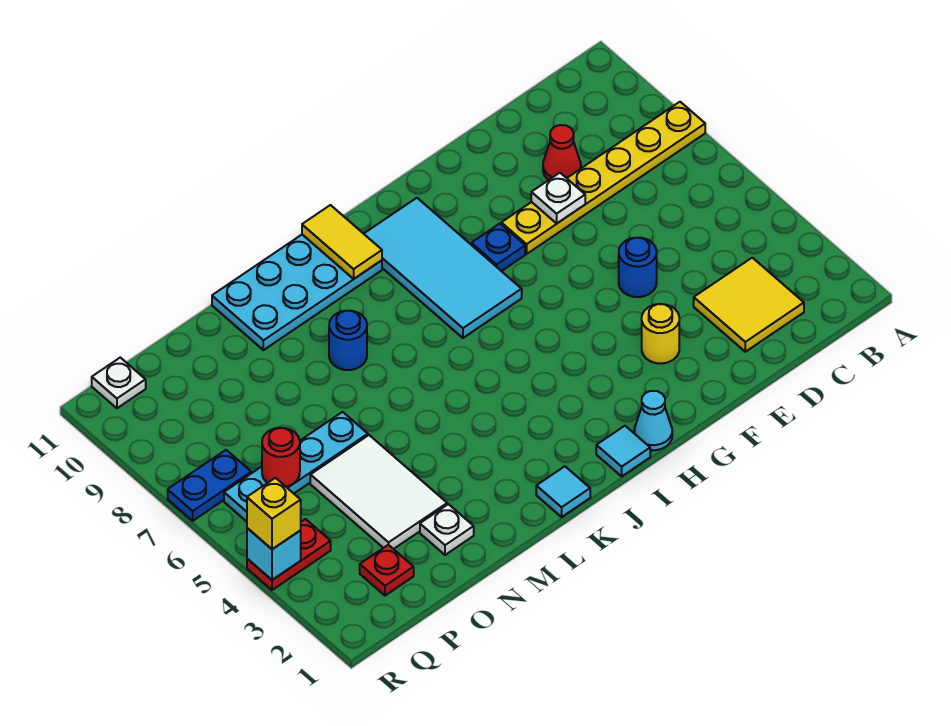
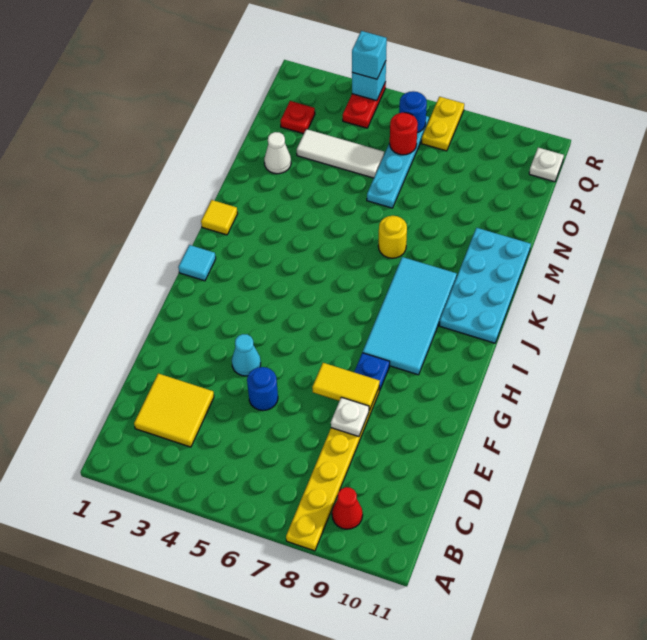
red cone D9 level 1 -> red cone B9 level 1
yellow round brick F3 level 1 -> yellow round brick L7 level 1
cyan cone H1 level 1 -> cyan cone F4 level 1
cyan tile H7:I10 level 1 -> cyan tile H8:K9 level 1
yellow tile J10:J11 level 2 -> yellow tile F7:F8 level 2
cyan tile K1 level 1 -> yellow tile K1 level 1
blue round brick L8 level 1 -> blue round brick Q6 level 2
white plate N2 level 1 -> white cone N2 level 1
white tile N3:O5 level 1 -> white tile O3:O5 level 1
blue plate Q7:R7 level 1 -> yellow plate Q7:R7 level 1
yellow brick R4 level 3 -> cyan brick R4 level 3

